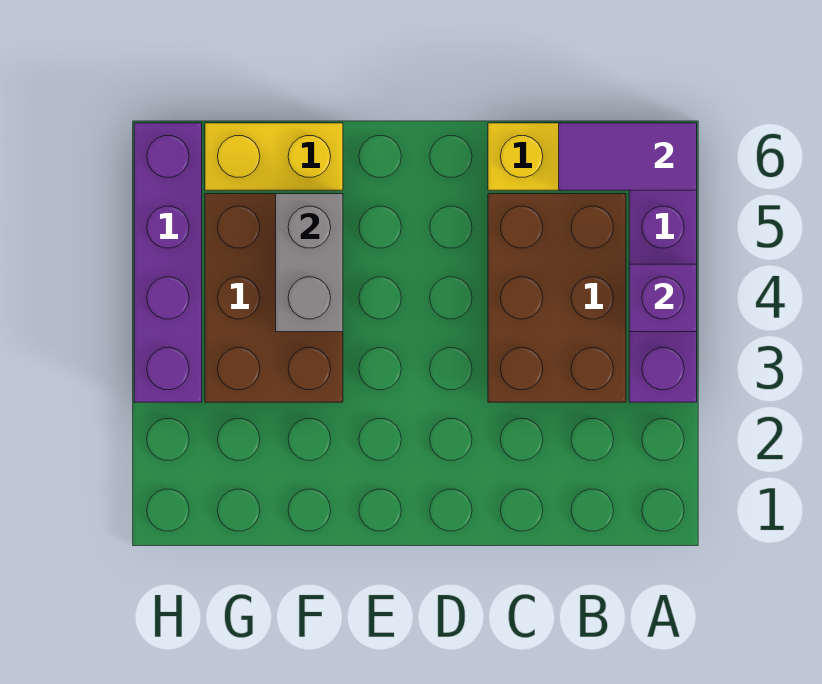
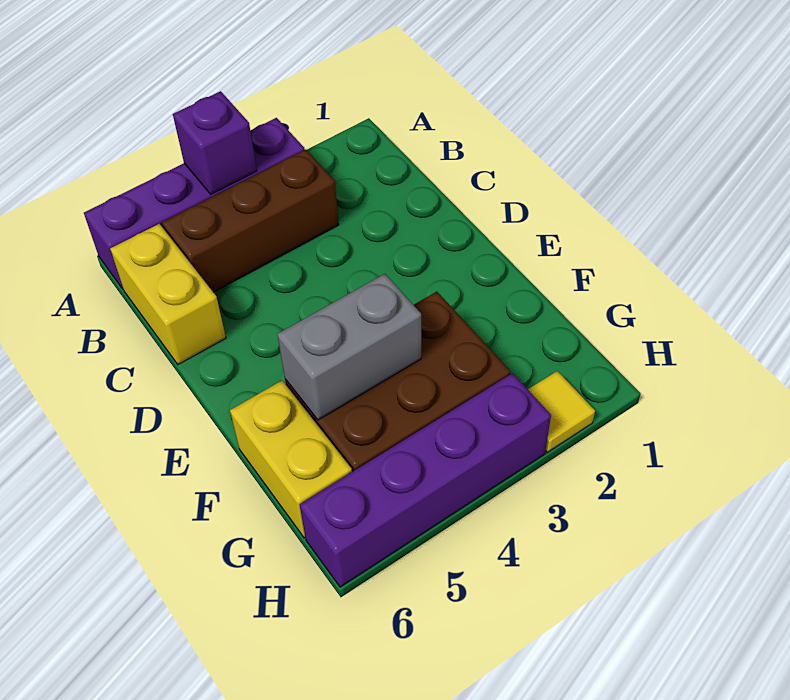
purple tile A6:B6 level 2 -> none
brown brick B3:C5 level 1 -> brown brick B3:B5 level 1
none -> yellow tile H2 level 1

